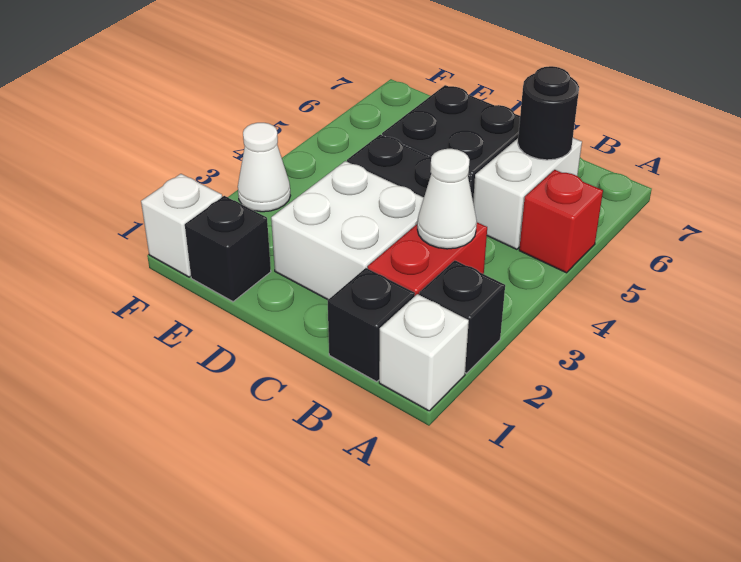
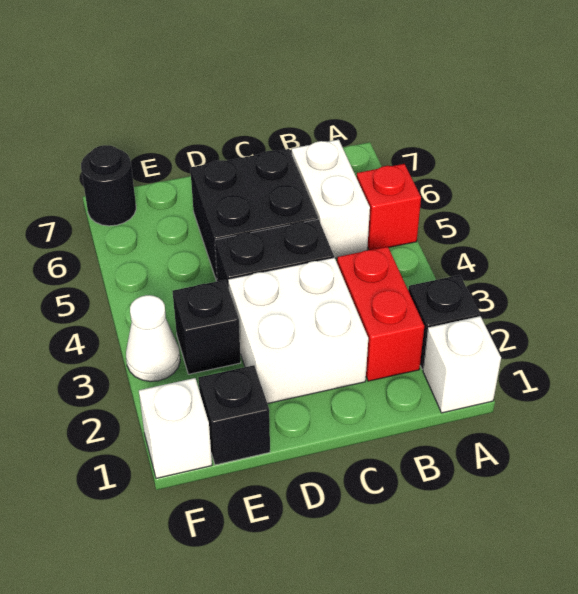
black brick B1 level 1 -> black brick E3 level 1
white cone B3 level 2 -> none
black round brick B6 level 2 -> black round brick F7 level 1

